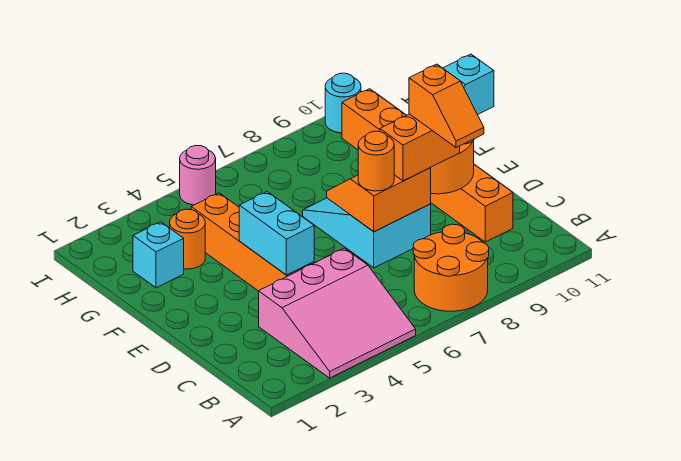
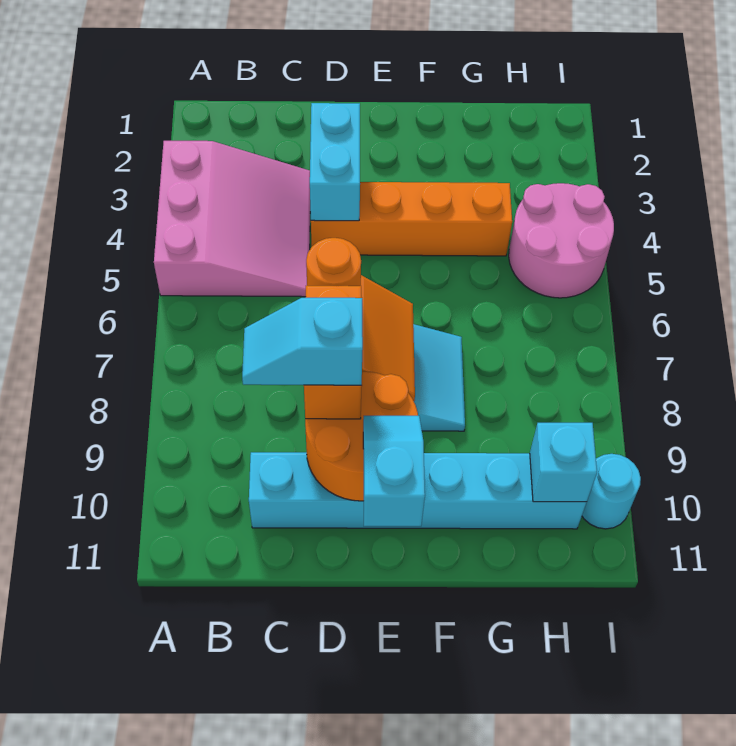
pink slope A3:C5 level 1 top C -> pink slope A3:C5 level 1 top A
orange round brick A7:B8 level 1 -> none
orange slope C9:D9 level 4 top D -> cyan slope C9:D9 level 4 top D
orange brick C10:H10 level 1 -> cyan brick C10:H10 level 1
cyan brick D4:E4 level 2 -> cyan brick D3:D4 level 2
cyan brick G2 level 1 -> cyan brick H10 level 2
orange round brick G3 level 1 -> none
pink round brick I5 level 1 -> pink round brick H4:I5 level 1

